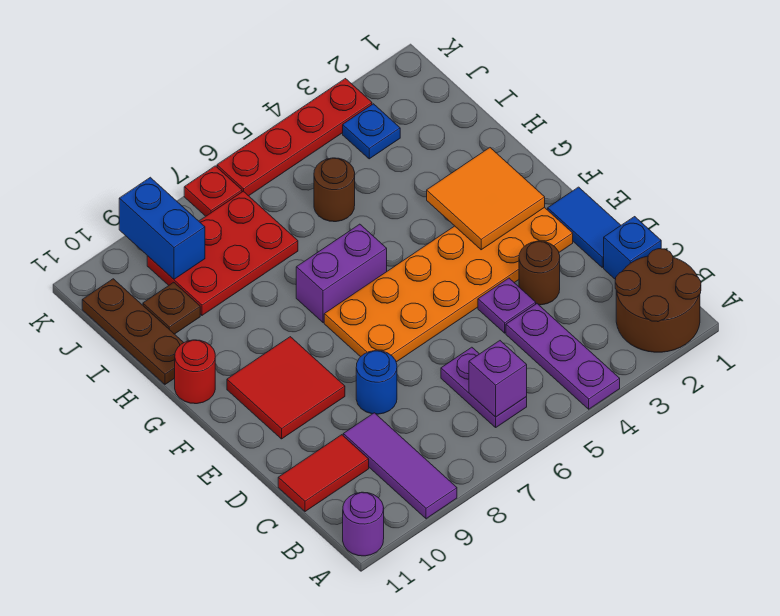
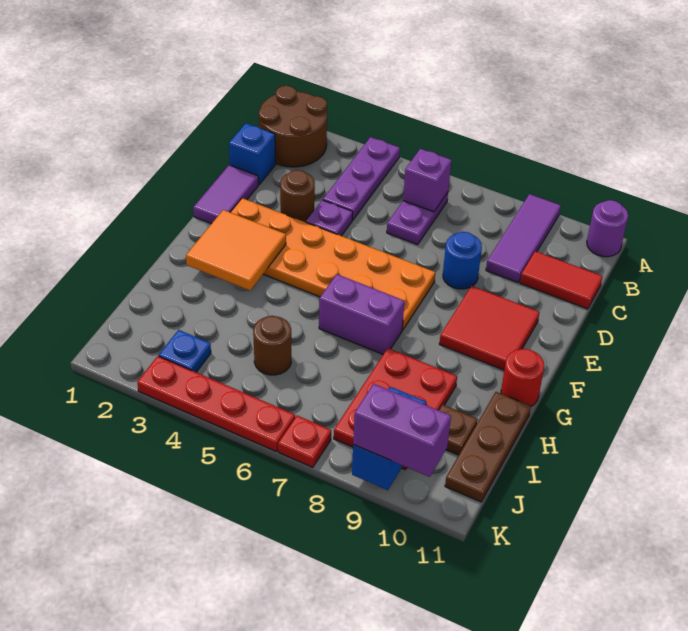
blue tile D1:E1 level 1 -> purple tile D1:E1 level 1
red plate I7:J9 level 1 -> red plate H8:J9 level 1
none -> purple brick K9:K10 level 3

